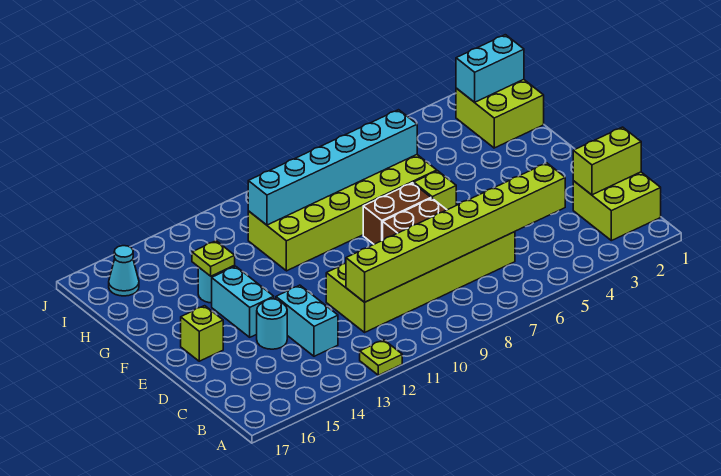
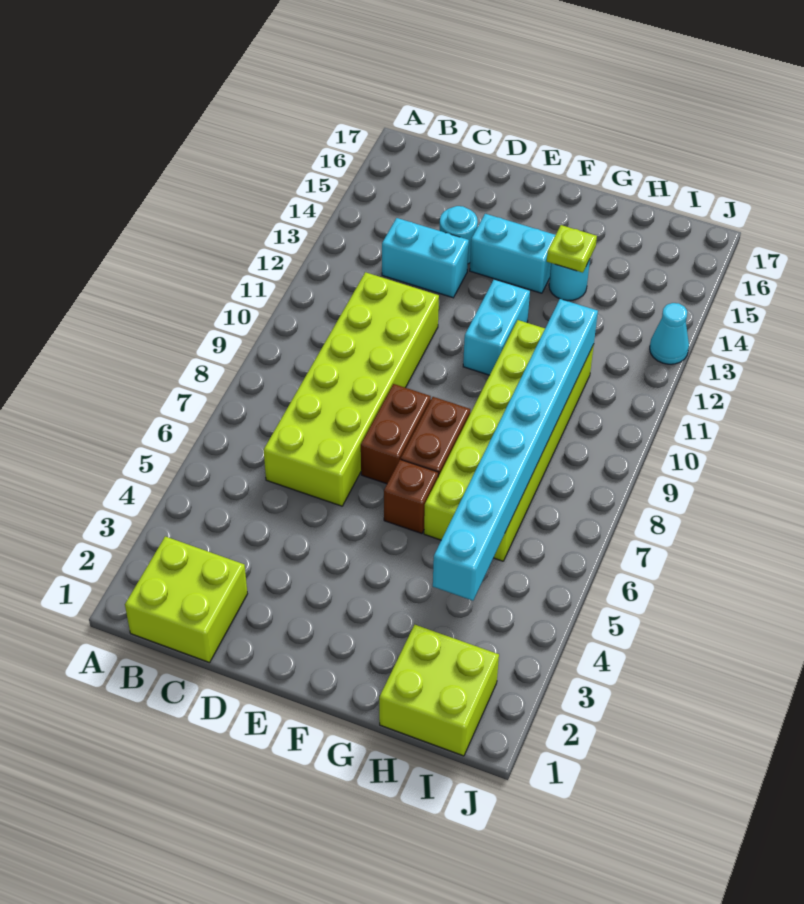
lime plate A12 level 1 -> none
lime brick C1:C2 level 2 -> none
lime brick C4:C11 level 2 -> none
lime brick E16 level 1 -> none
lime brick F6 level 1 -> brown brick F6 level 1
cyan brick H6:H11 level 2 -> cyan brick H4:H11 level 2
cyan brick I1:I2 level 2 -> cyan brick F11:F12 level 1
cyan cone I16 level 1 -> cyan cone J13 level 1

